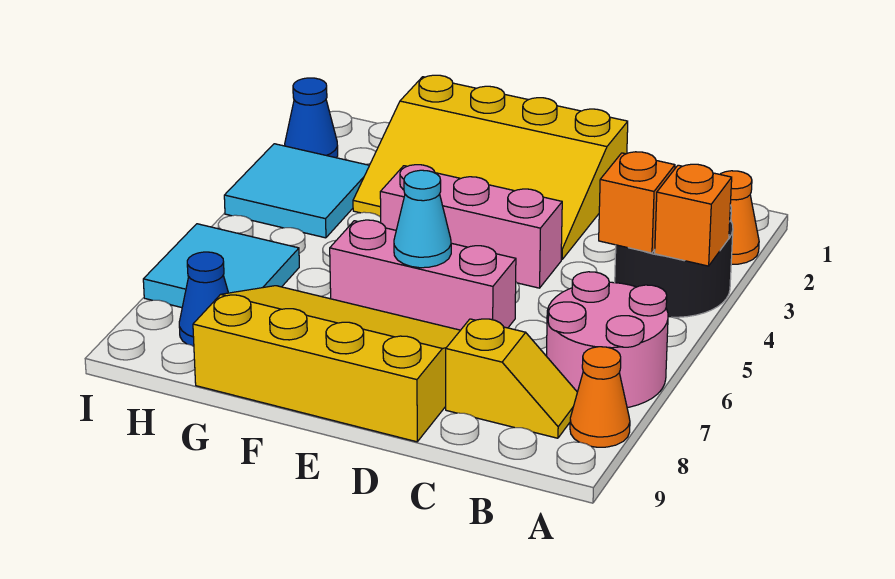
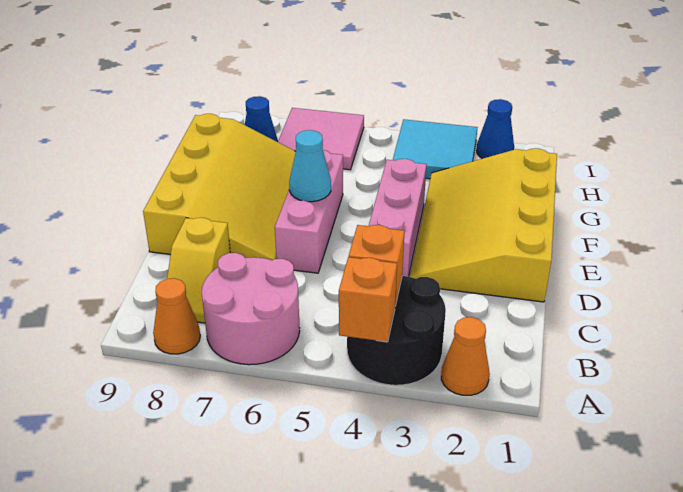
cyan tile H6:I7 level 1 -> pink tile H6:I7 level 1

